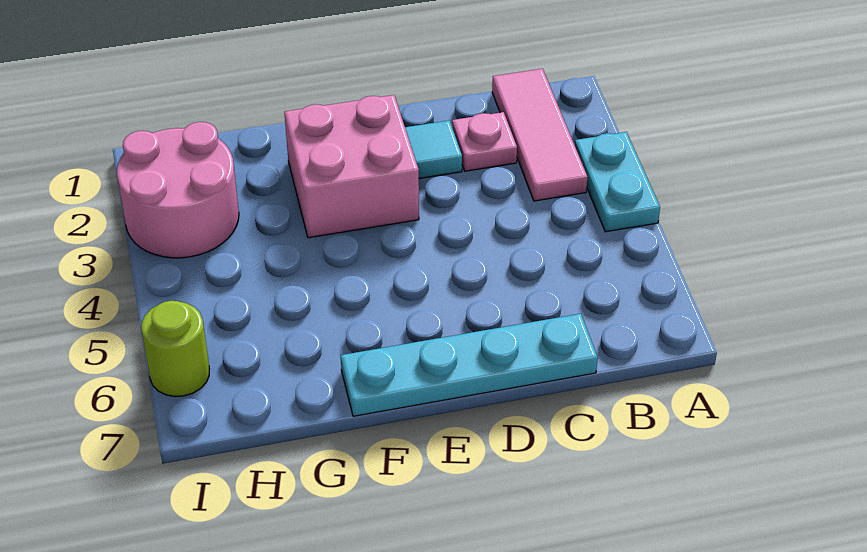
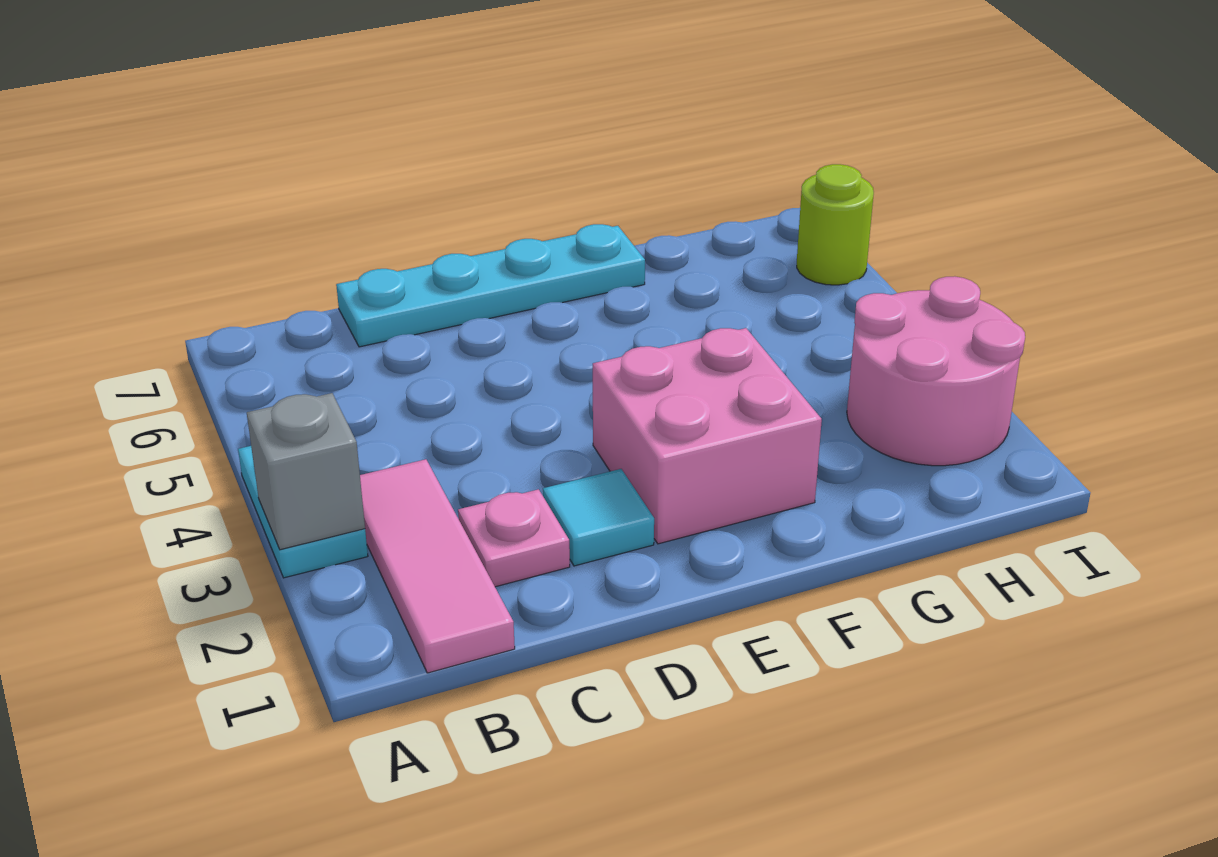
none -> grey brick A3 level 2

